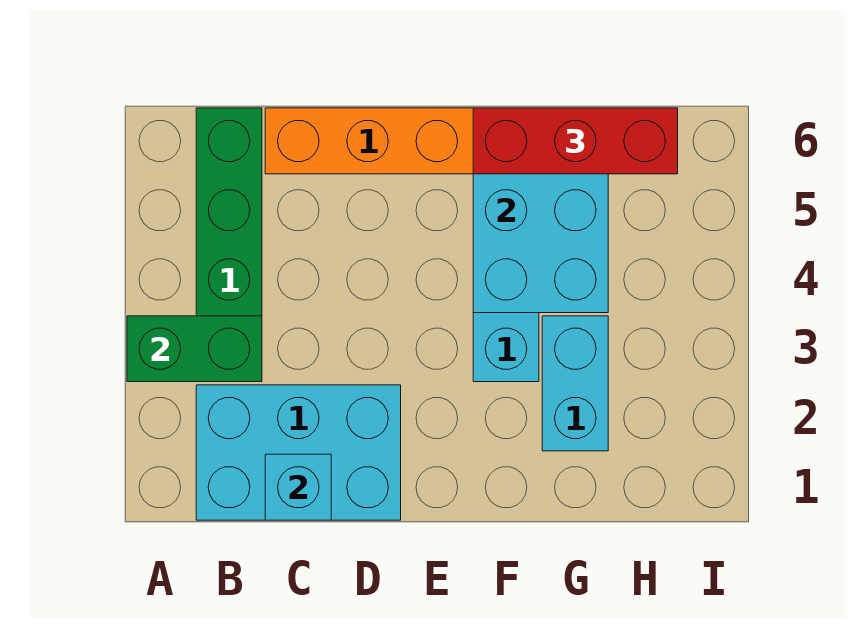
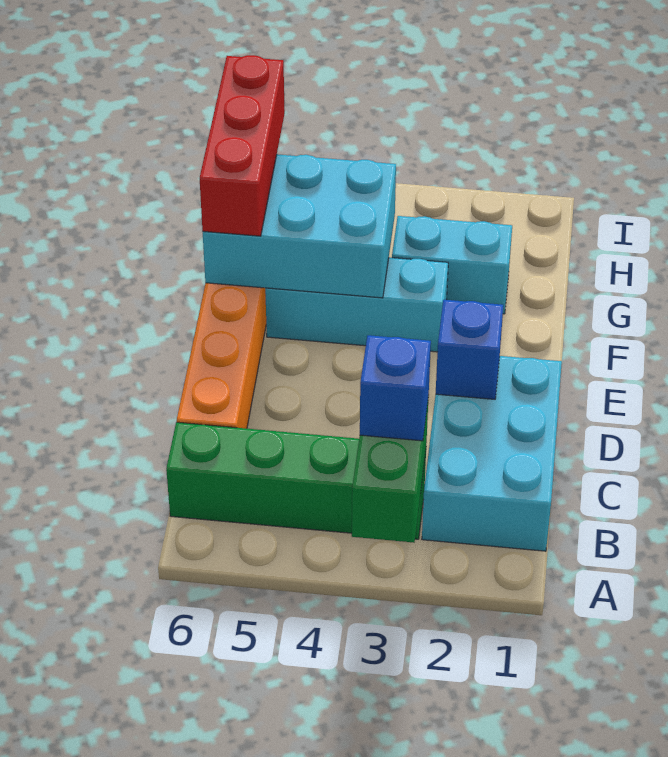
none -> blue brick B3 level 3
cyan brick C1 level 2 -> none
none -> blue brick D2 level 2

